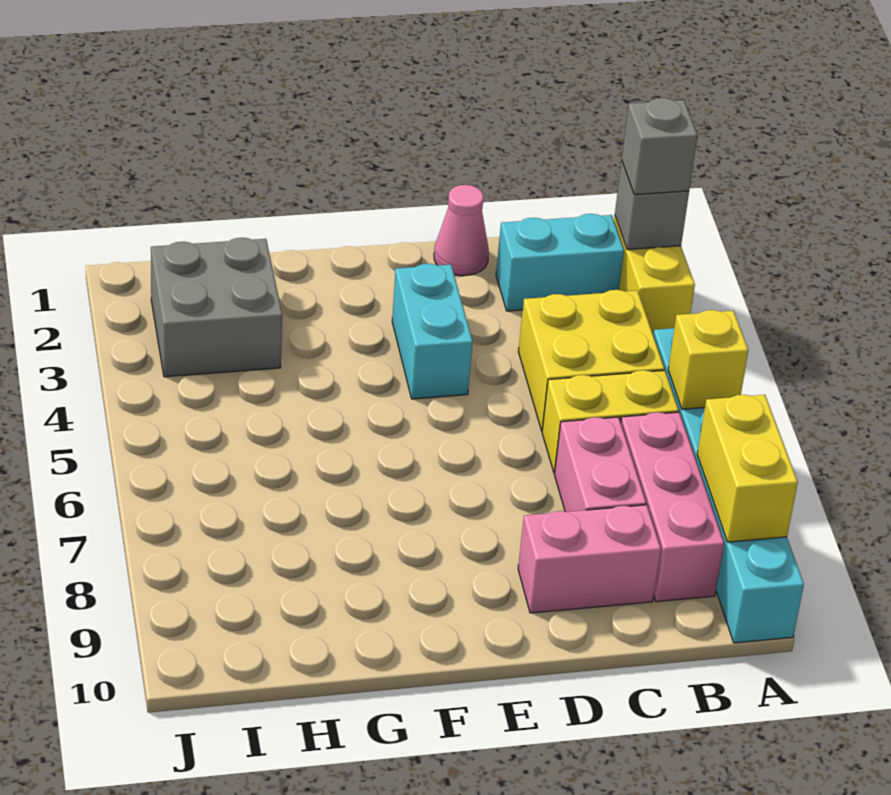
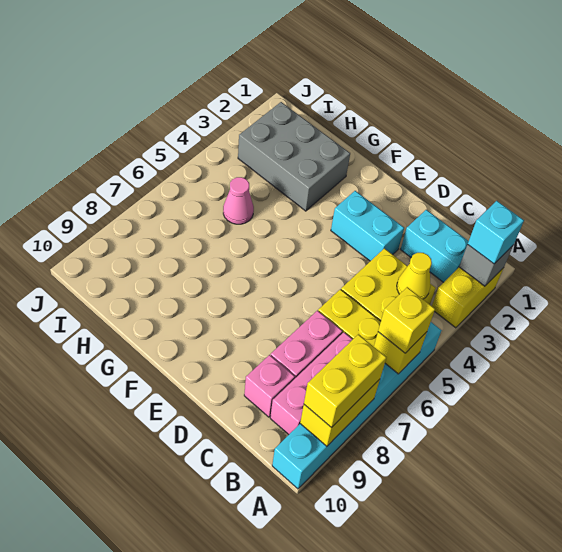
grey brick A2 level 3 -> cyan brick A2 level 3
none -> yellow brick A6 level 3
none -> yellow brick A8:A9 level 3
none -> yellow cone B4 level 2
pink brick C9:D9 level 1 -> pink brick C9 level 1
pink cone D1 level 1 -> pink cone H5 level 1
cyan brick E3:E4 level 1 -> cyan brick D3:E3 level 1
grey brick H2:I3 level 1 -> grey brick G2:I3 level 1

